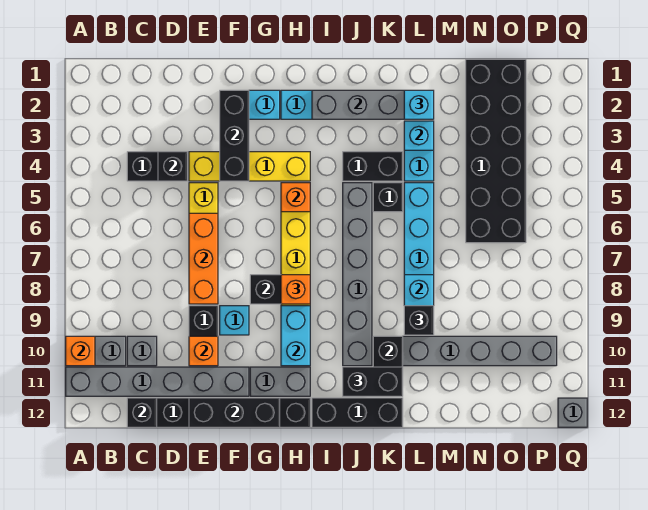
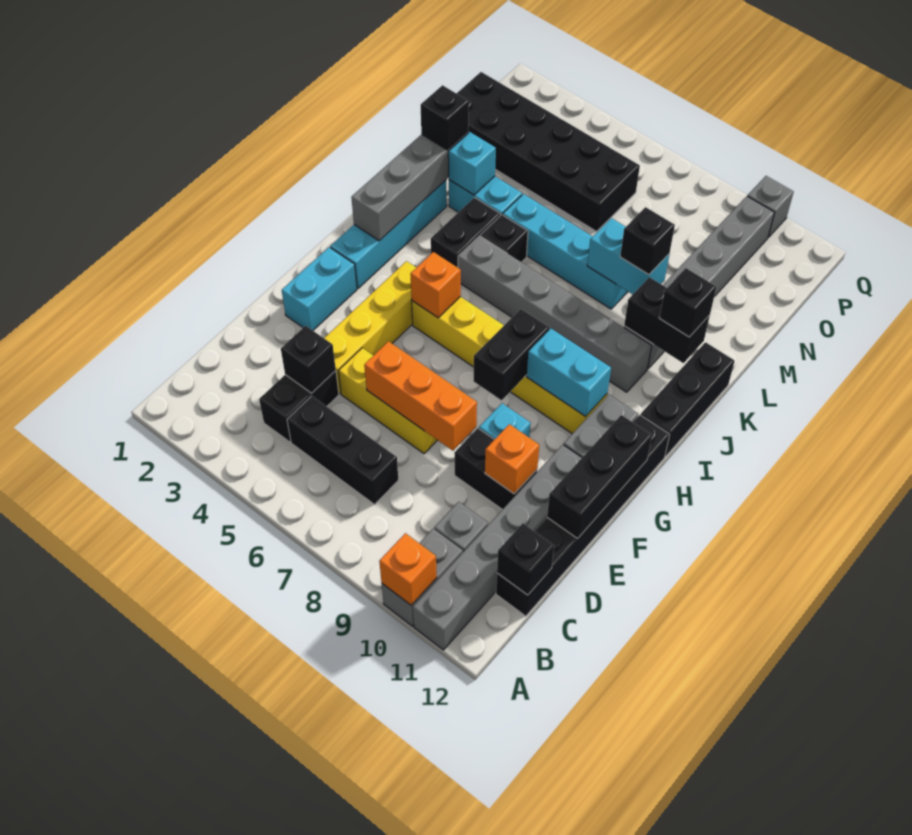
black brick F2:F4 level 2 -> black brick C5:C7 level 1
orange brick H8 level 3 -> none
black brick J11:K11 level 3 -> black brick K11 level 3
cyan brick L2 level 3 -> black brick L2 level 3
grey brick Q12 level 1 -> grey brick Q10 level 1

